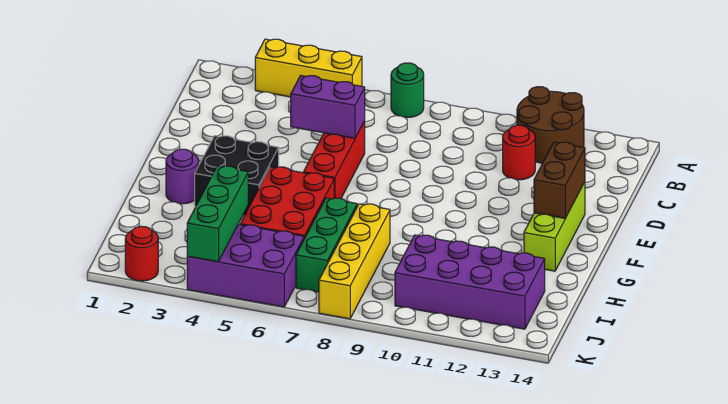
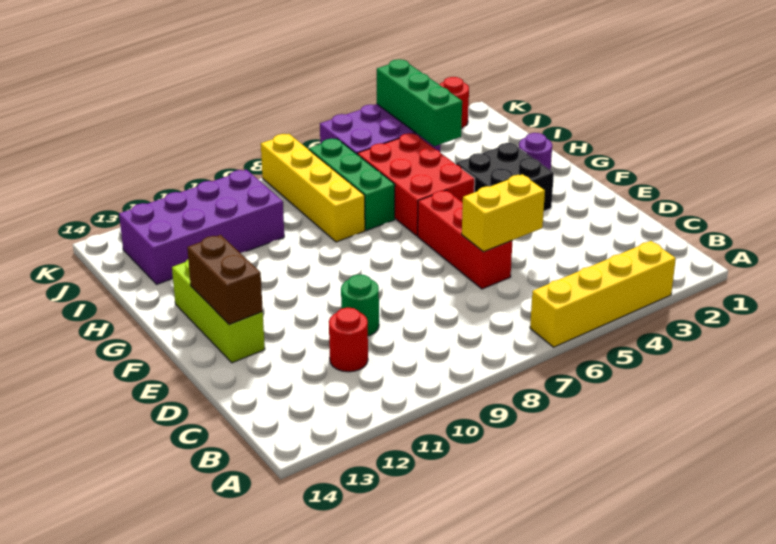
yellow brick A3:A5 level 1 -> yellow brick A3:A6 level 1
green round brick A7 level 1 -> green round brick D10 level 1
brown round brick A11:B12 level 1 -> none
purple brick D5:D6 level 2 -> yellow brick D5:D6 level 2

